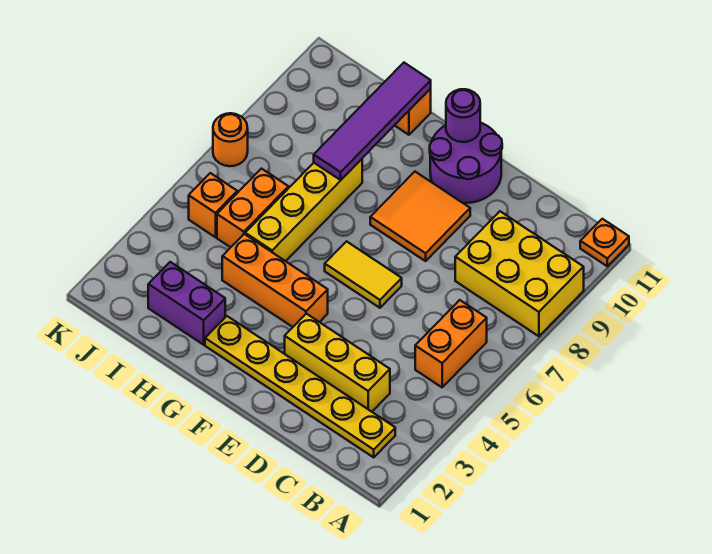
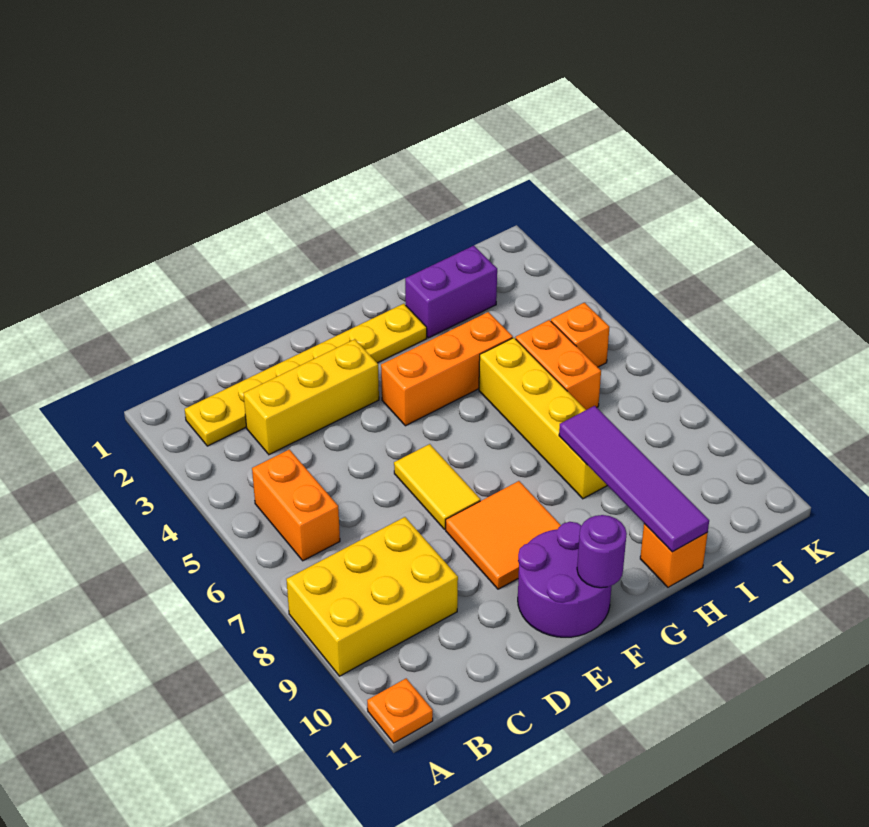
yellow tile E6:F6 level 1 -> yellow tile E6:E7 level 1
orange round brick K7 level 1 -> none

